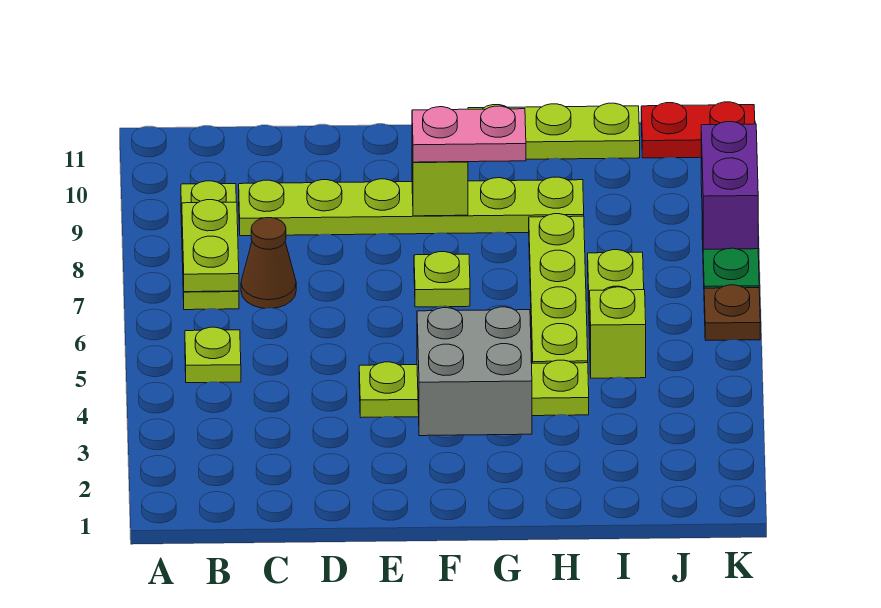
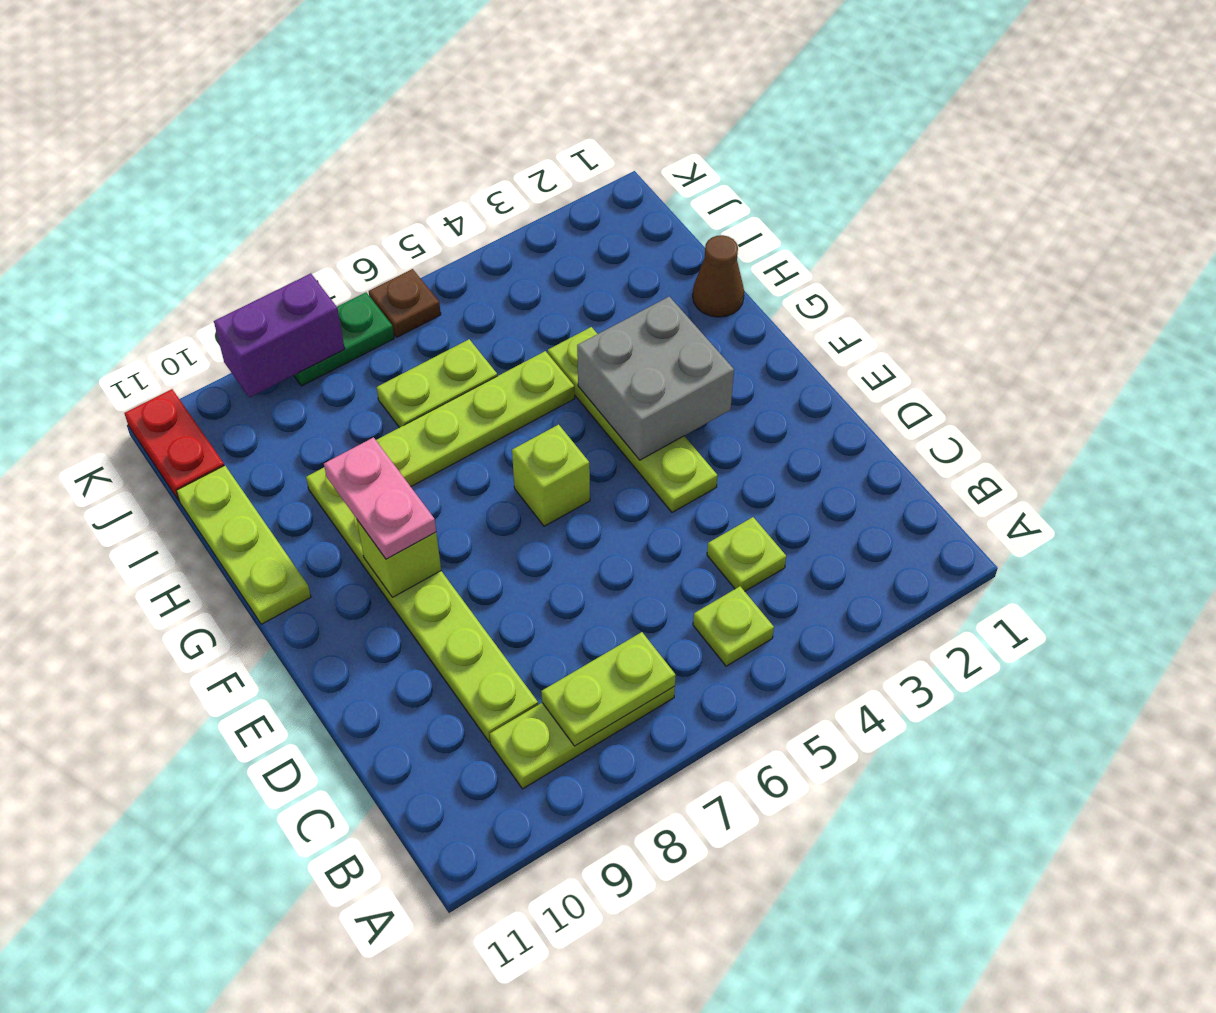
brown cone C7 level 1 -> brown cone H1 level 1
lime plate F7 level 1 -> lime plate C4 level 1
lime brick I5 level 1 -> lime brick F6 level 1

